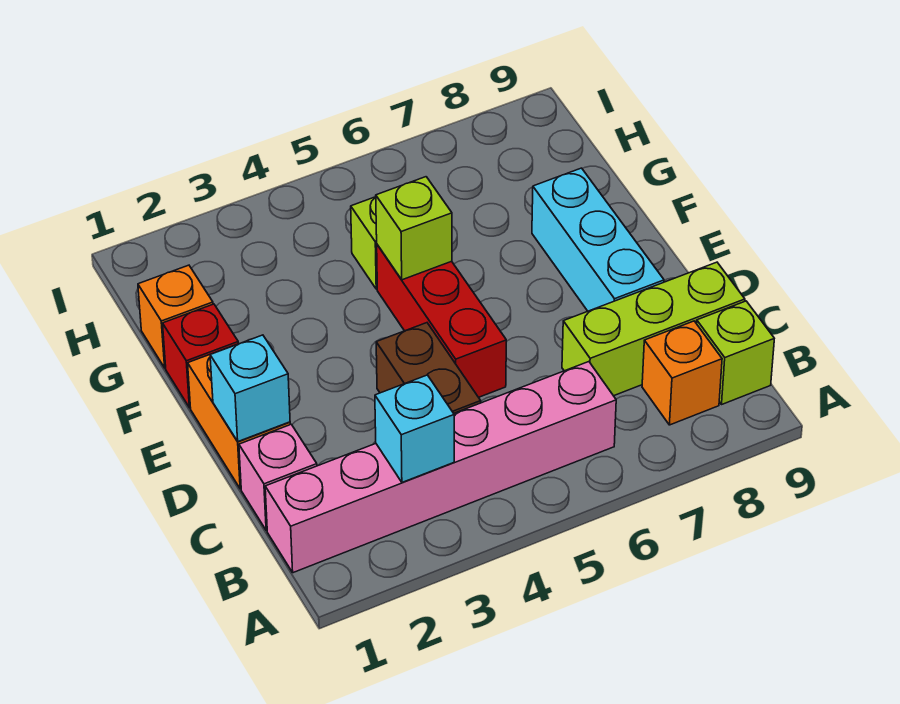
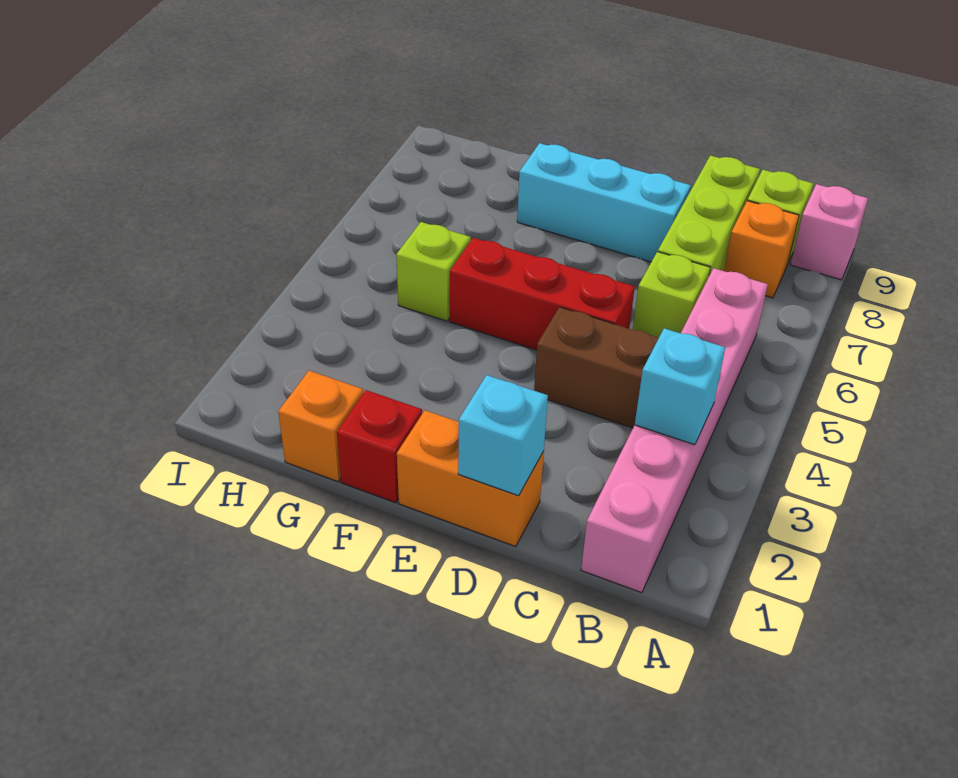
pink brick C1 level 1 -> pink brick A9 level 1
lime brick F5 level 2 -> lime brick C6 level 1

